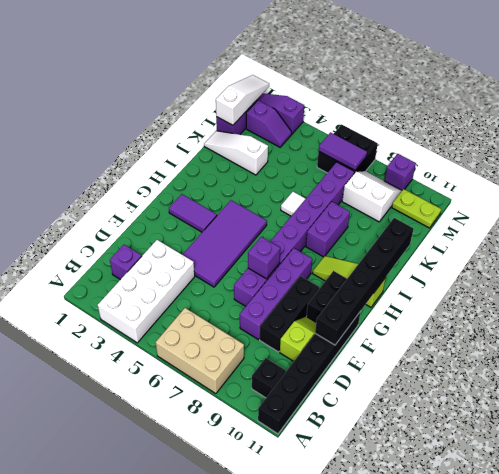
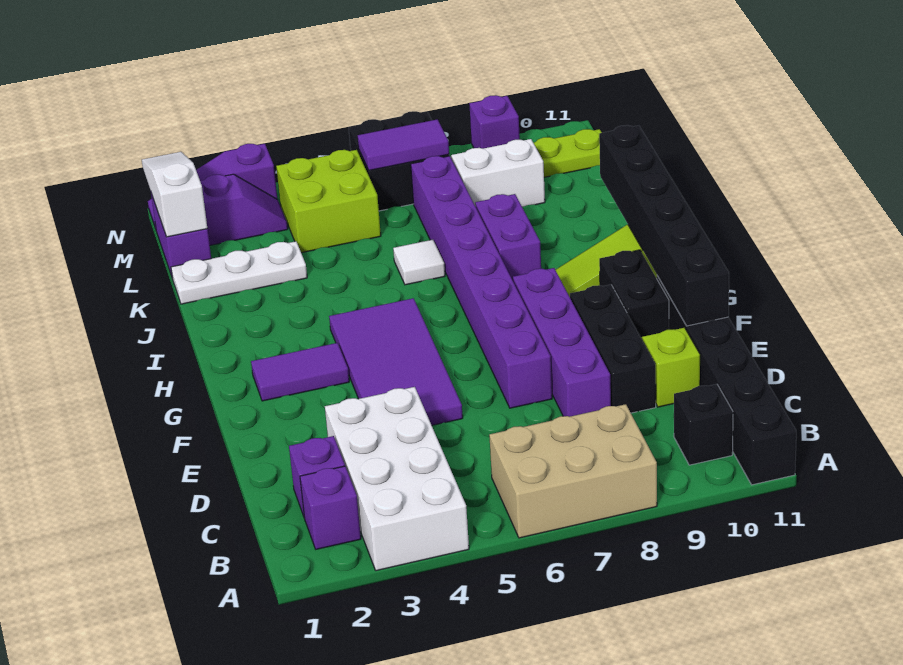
purple brick F7 level 2 -> purple brick B2 level 1
white slope K1:K3 level 1 top 3 -> white plate K1:K3 level 1
none -> lime brick L4:M5 level 1

